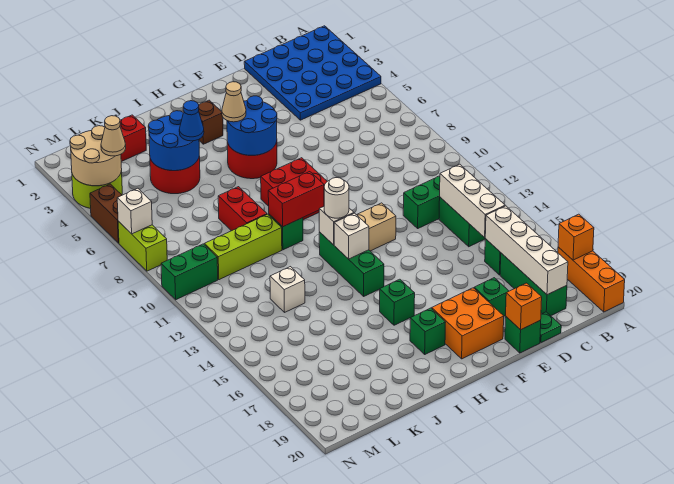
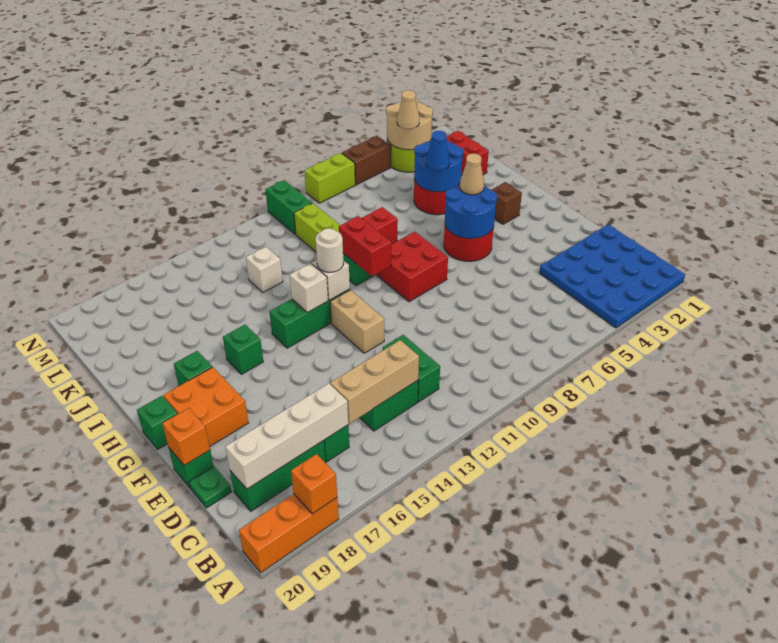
white brick C13:C15 level 2 -> tan brick C13:C15 level 2
green brick E18 level 1 -> green brick G20 level 1
white brick N7 level 2 -> none

